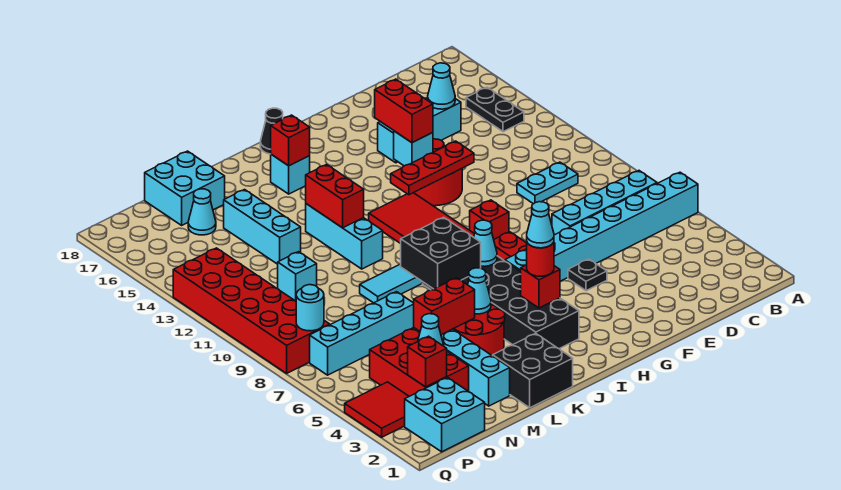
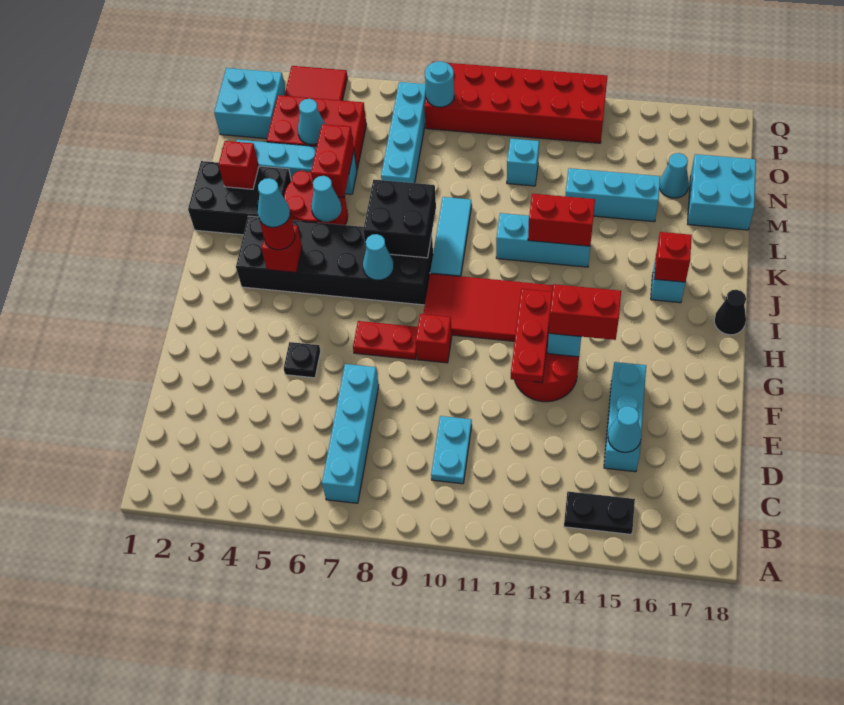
cyan brick A6:H6 level 1 -> none
black brick K1:L2 level 1 -> black brick K1:L3 level 1
red brick O3 level 2 -> red brick L2 level 2

